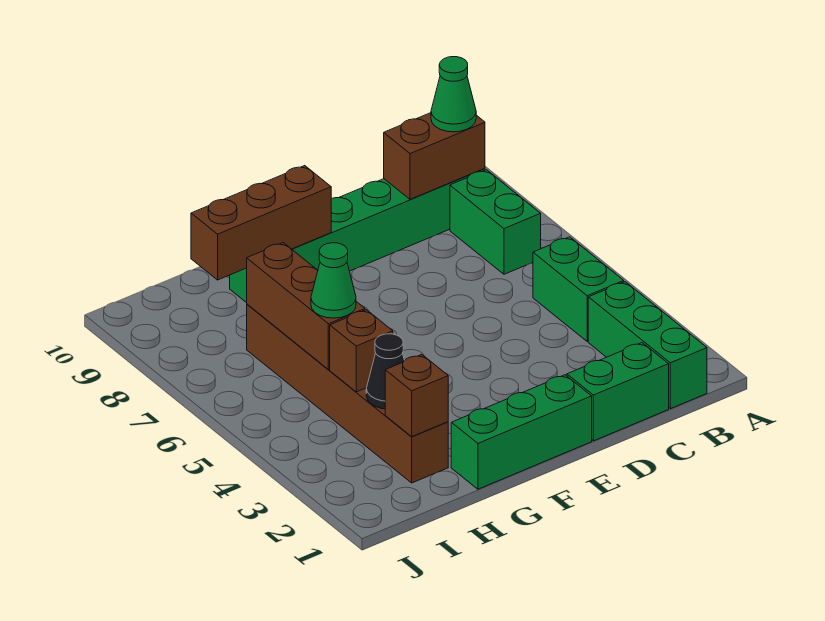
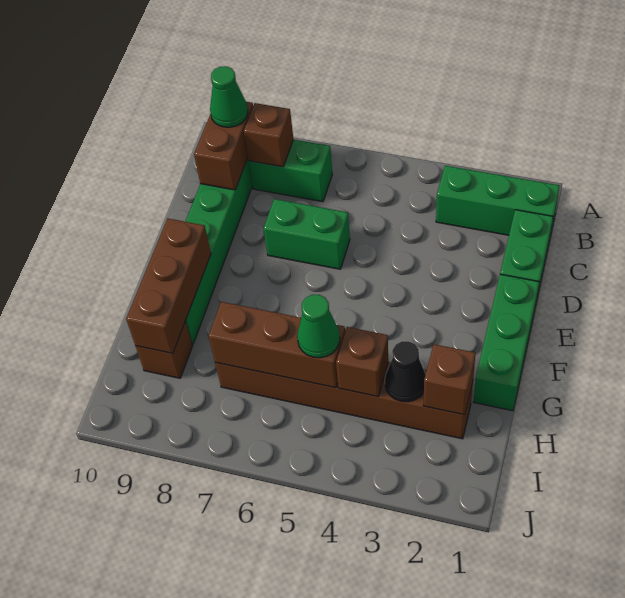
green brick B4:B5 level 1 -> green brick D6:D7 level 1
none -> brown brick B8 level 2
none -> brown brick H9 level 1

